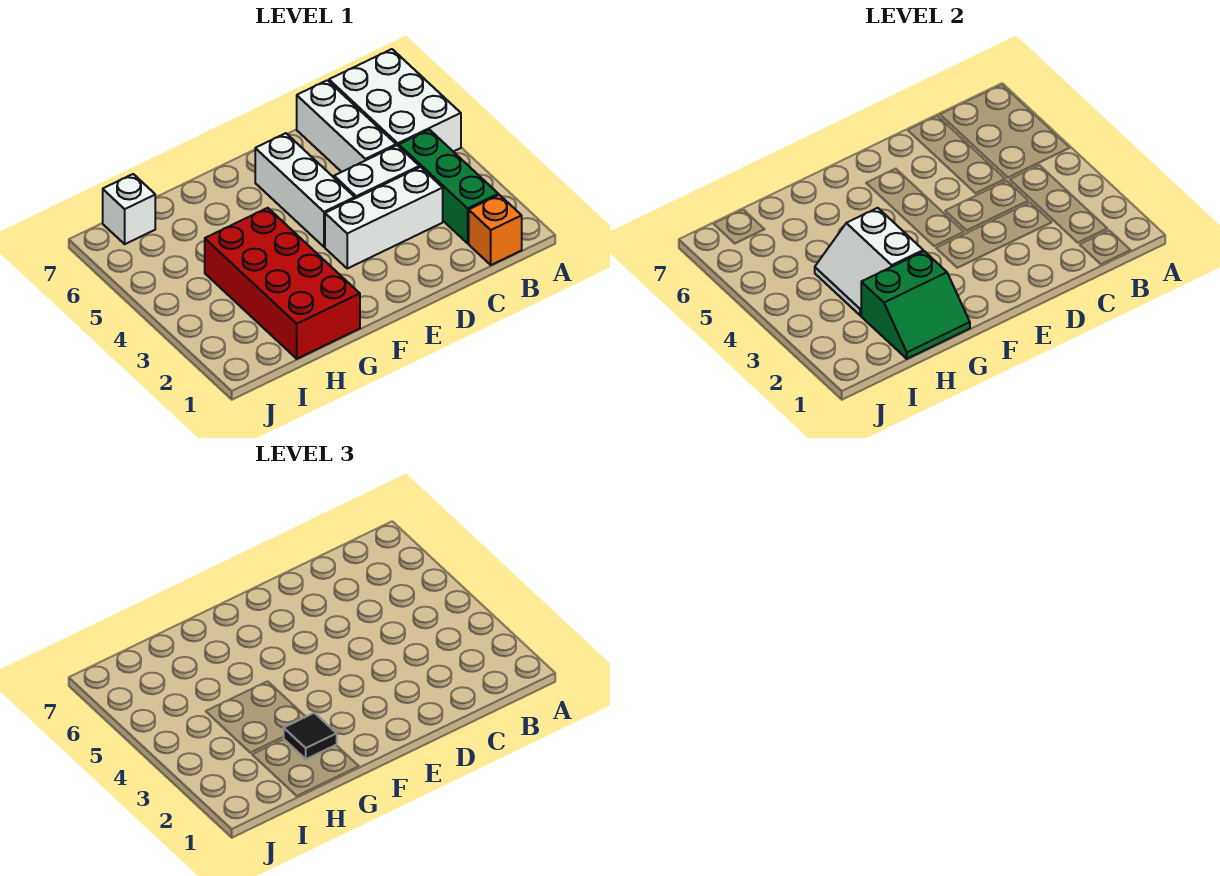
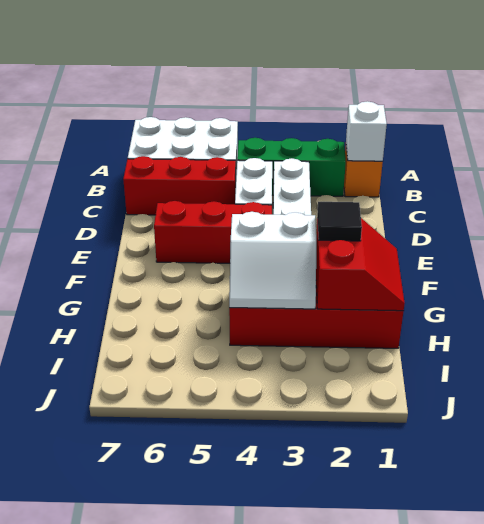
white brick C5:C7 level 1 -> red brick C5:C7 level 1
white brick E4:E6 level 1 -> red brick E4:E6 level 1
green slope G1:H2 level 2 top 2 -> red slope G1:H2 level 2 top 2
white brick I7 level 1 -> white brick B1 level 2

